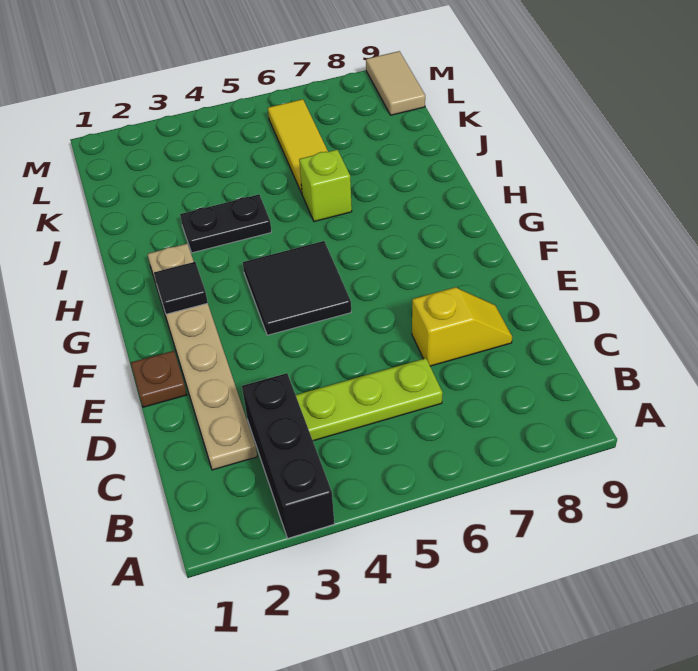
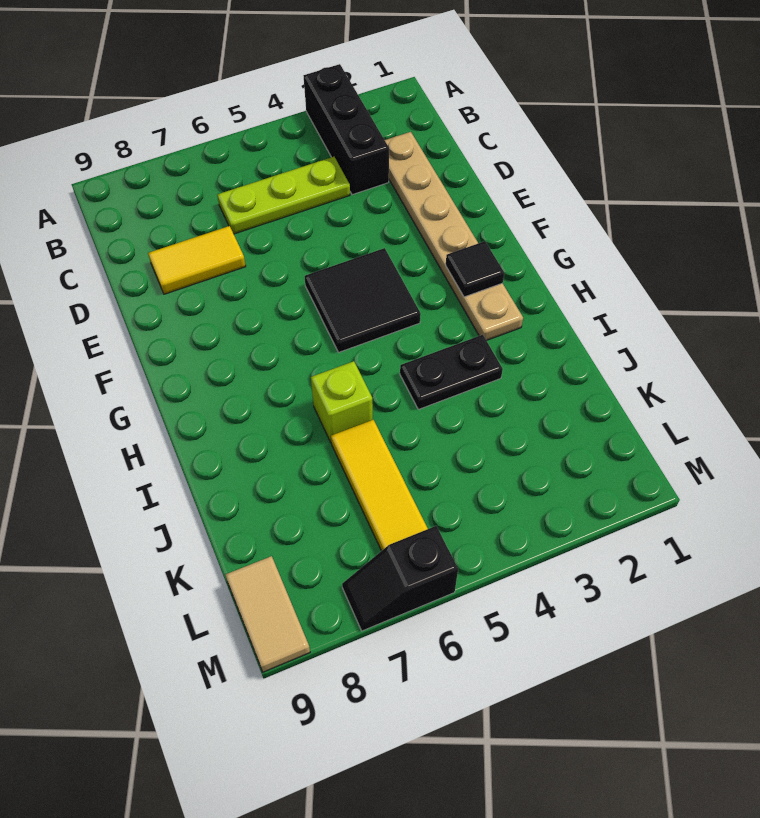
yellow slope D7:D8 level 1 top 7 -> yellow tile D7:D8 level 1
brown plate E1 level 1 -> none
none -> black slope M6:M7 level 1 top 6

